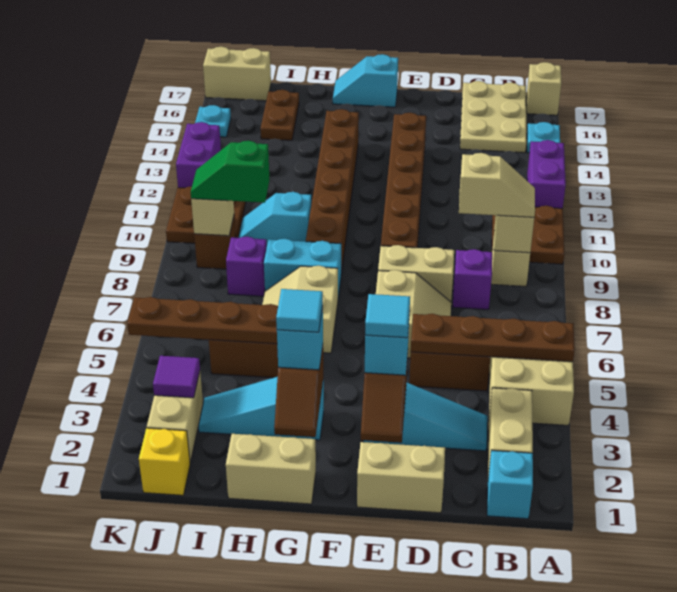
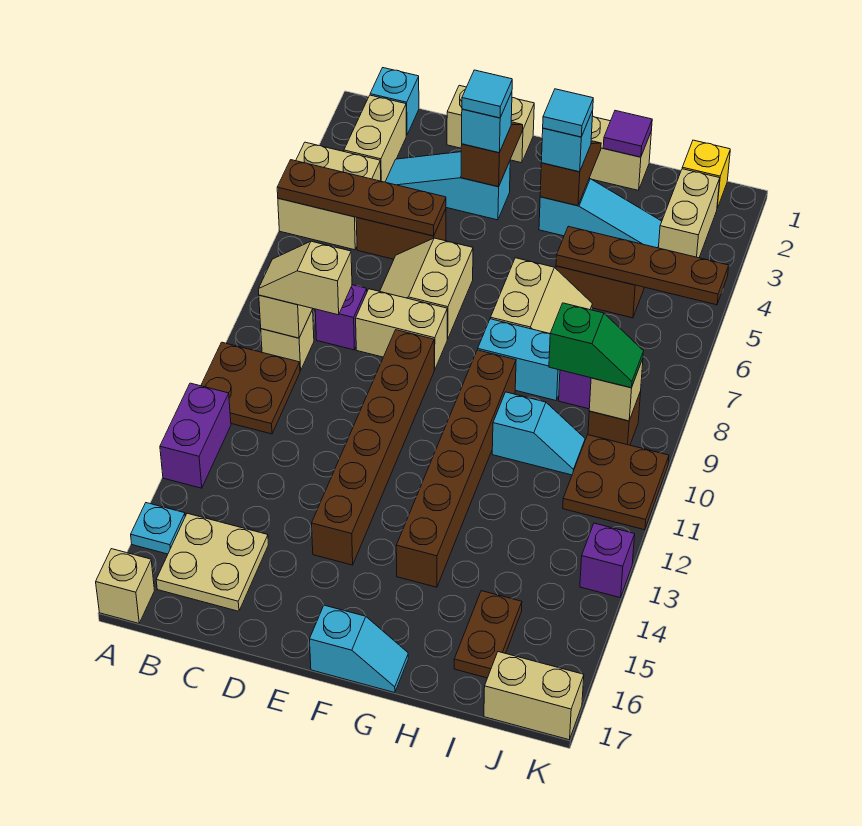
tan plate B15:C17 level 1 -> tan plate B15:C16 level 1
purple tile J3 level 2 -> purple tile H1 level 2
purple brick K12:K13 level 1 -> purple brick K13 level 1
cyan plate K15 level 1 -> none

